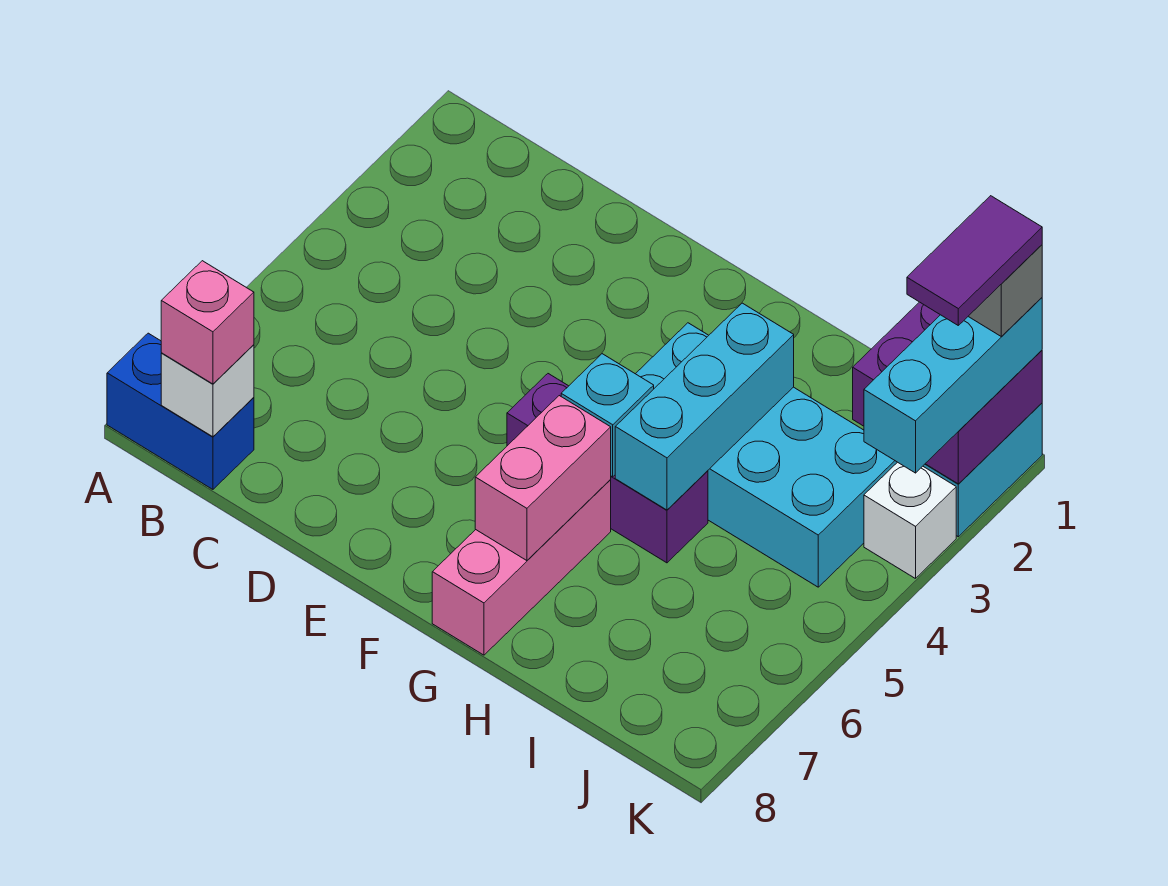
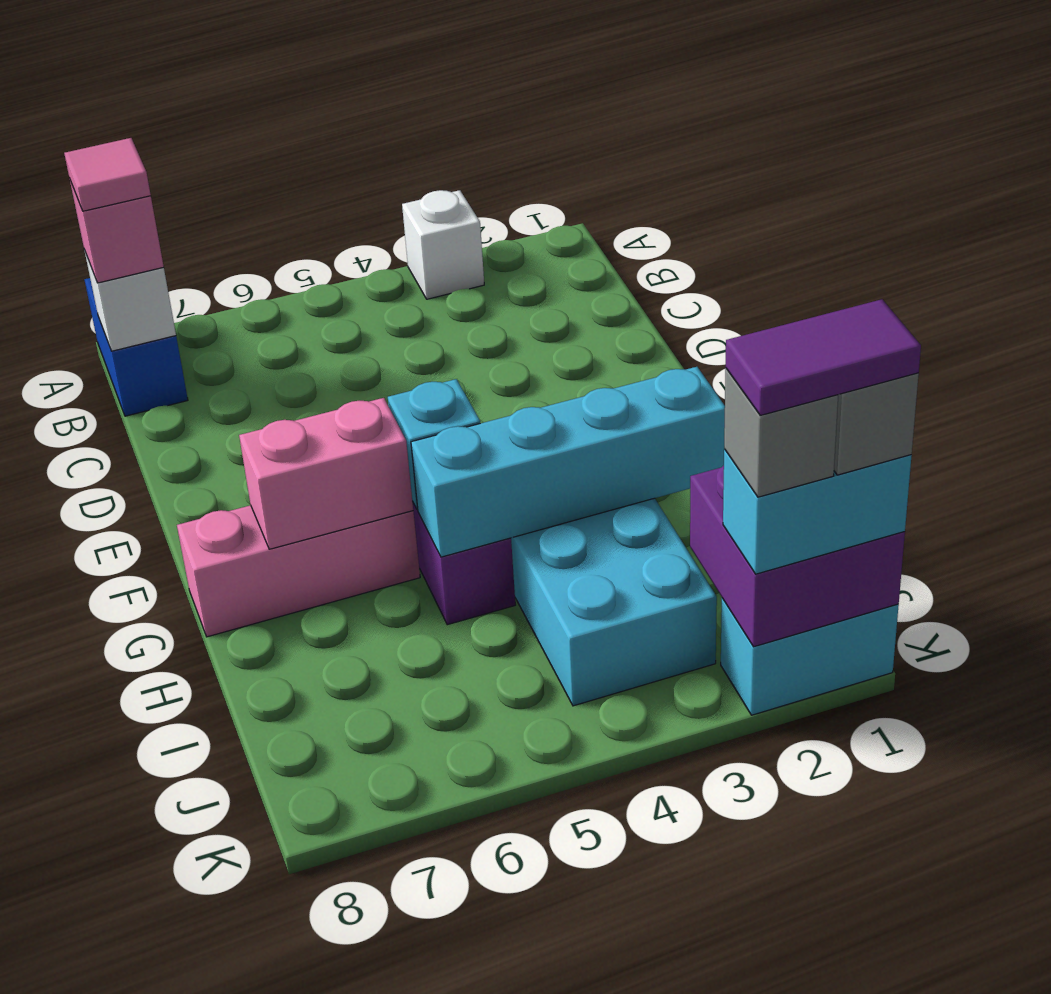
none -> pink tile B8 level 4
cyan brick H3:H5 level 2 -> cyan brick H2:H5 level 2
cyan brick K1:K3 level 3 -> cyan brick K1:K2 level 3
none -> grey brick K2 level 4
white brick K3 level 1 -> white brick A3 level 1

